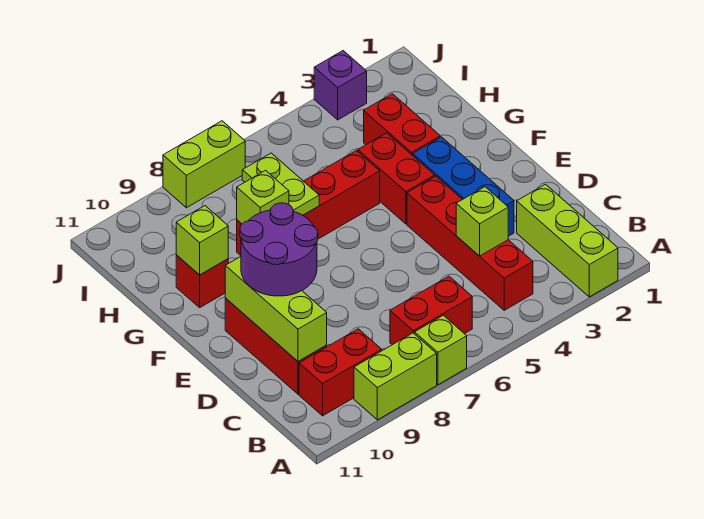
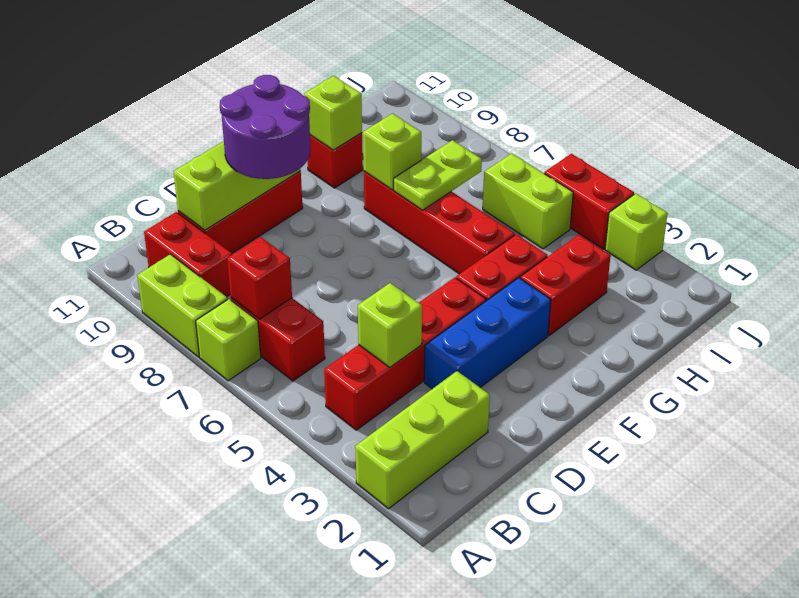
none -> red brick B7 level 2
purple brick J3 level 1 -> lime brick J3 level 1
none -> red brick J4:J5 level 1
lime brick J7:J8 level 1 -> lime brick I5:I6 level 1

